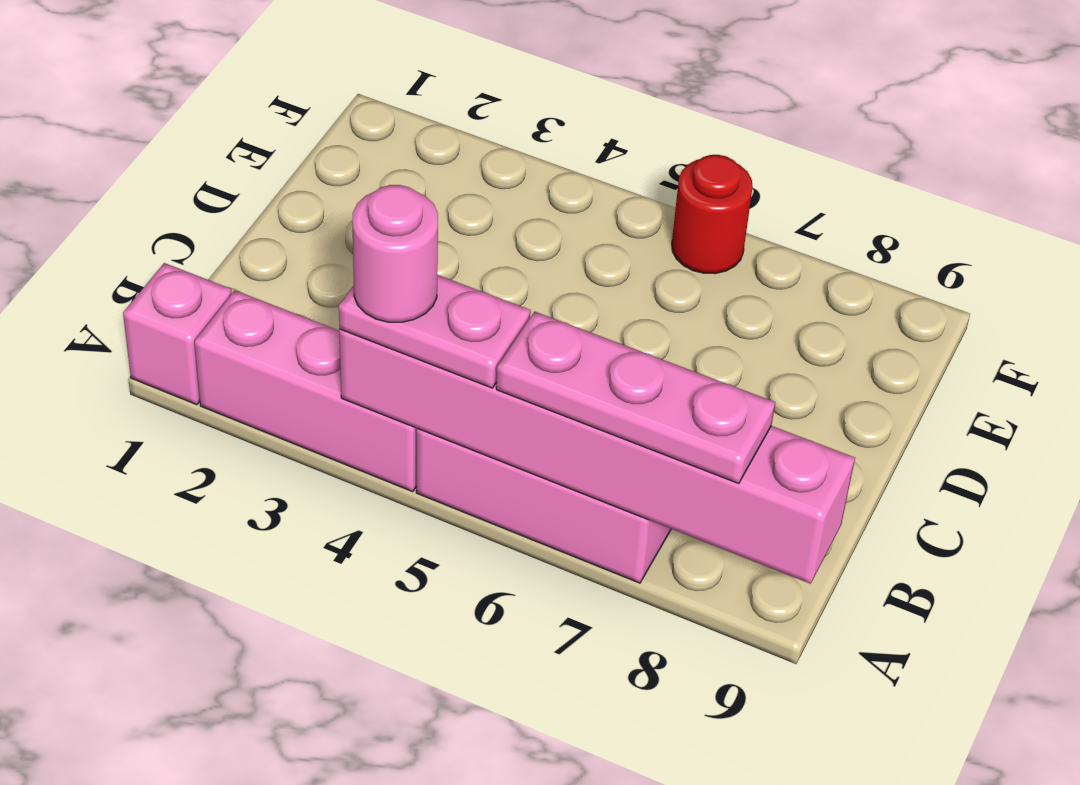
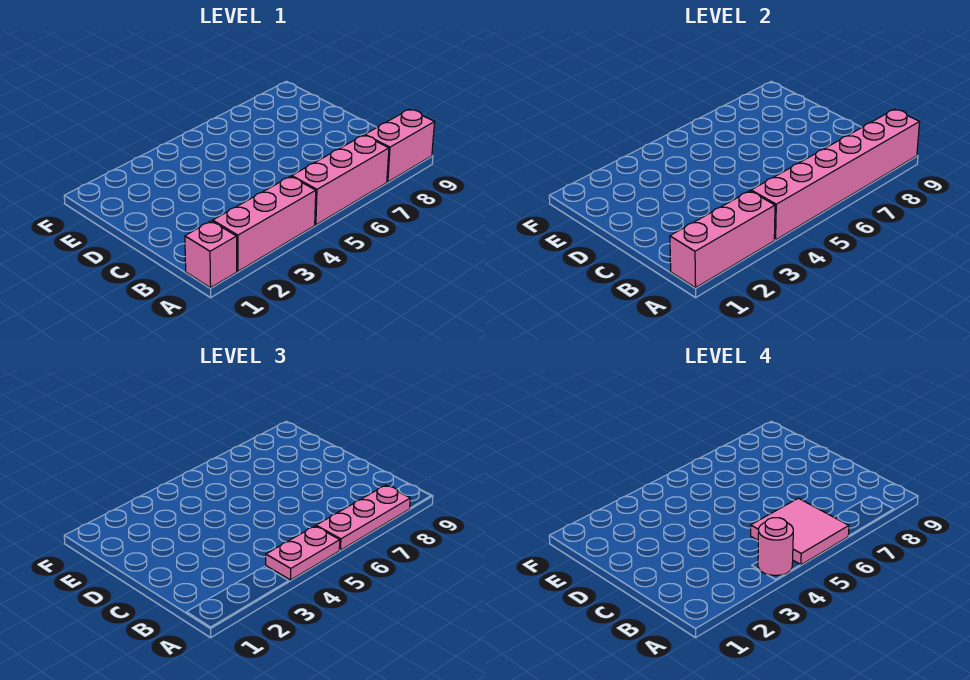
none -> pink brick A1:A3 level 2
none -> pink tile A5:B6 level 4
none -> pink brick A8:A9 level 1
red round brick F6 level 1 -> none

